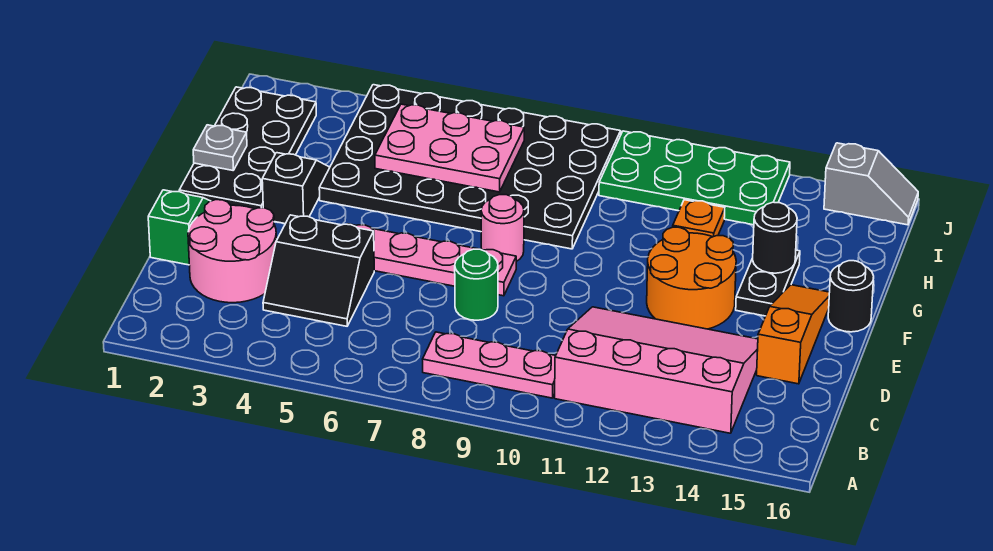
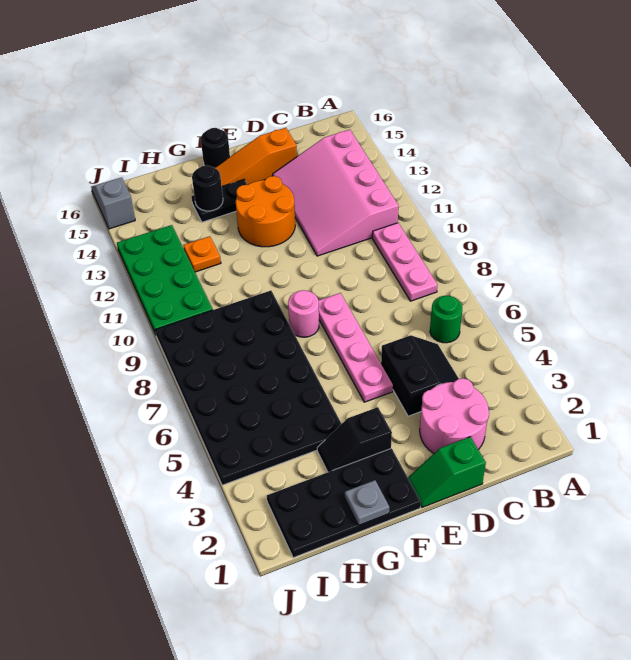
green round brick D8 level 1 -> green round brick B6 level 1
pink plate H5:I7 level 2 -> none

